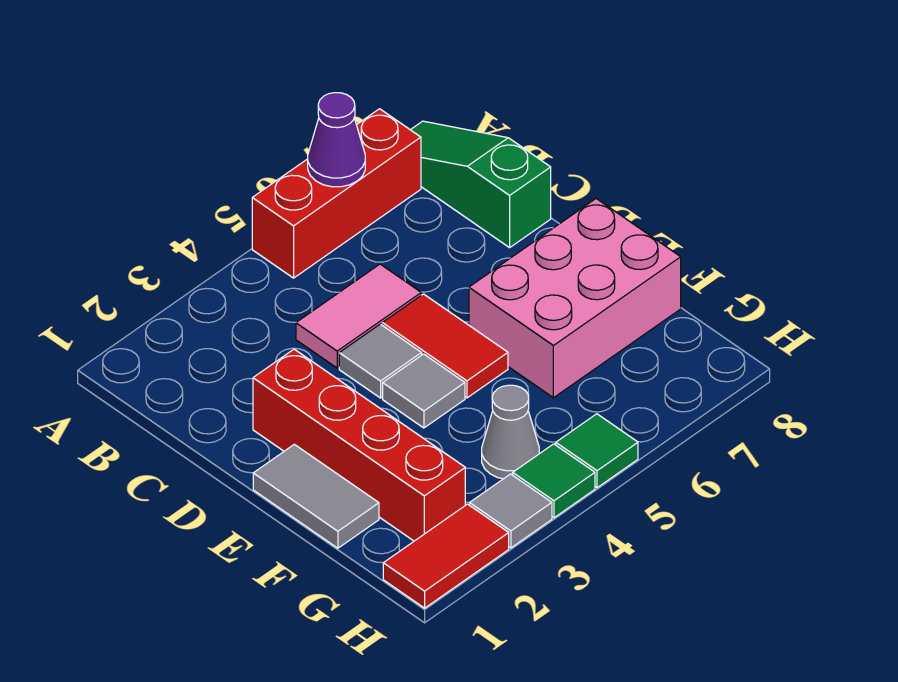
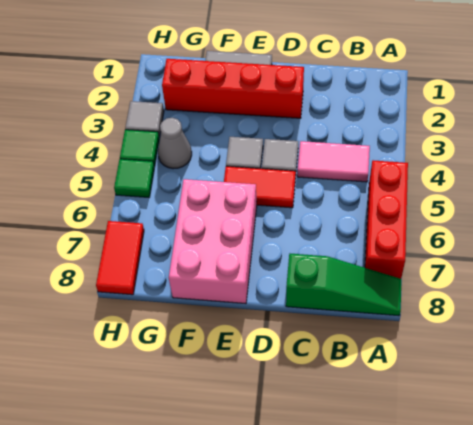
purple cone A6 level 2 -> none
pink tile C4:C5 level 1 -> pink tile B4:C4 level 1
red tile H1:H2 level 1 -> red tile H7:H8 level 1

